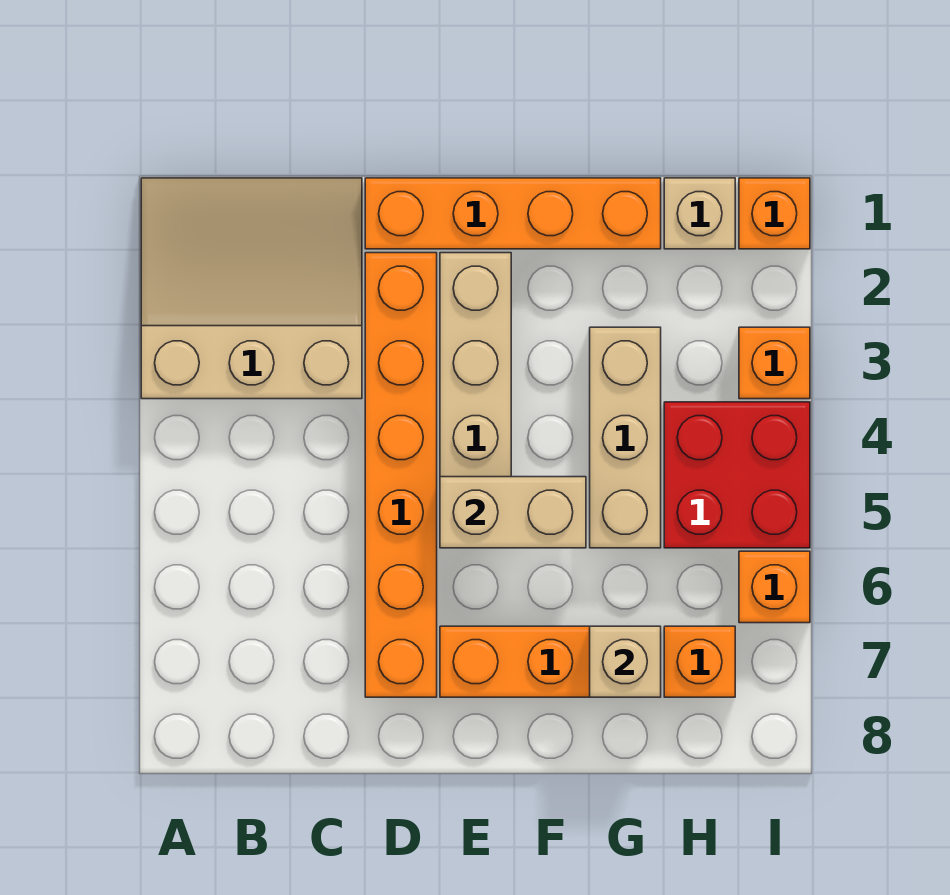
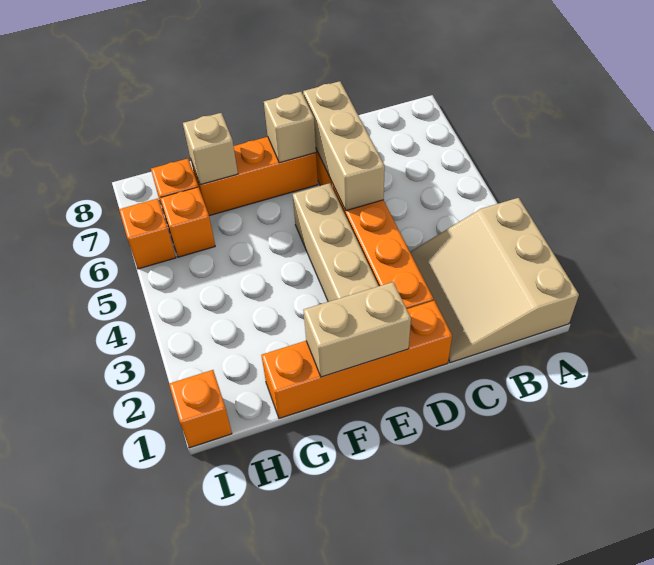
tan slope A1:C3 level 1 top 3 -> tan slope A1:C3 level 1 top A
tan brick E5:F5 level 2 -> tan brick E1:F1 level 2
tan brick G3:G5 level 1 -> tan brick D5:D7 level 2
tan brick H1 level 1 -> tan brick E7 level 2
red brick H4:I5 level 1 -> none
orange brick I3 level 1 -> orange brick H6 level 1

